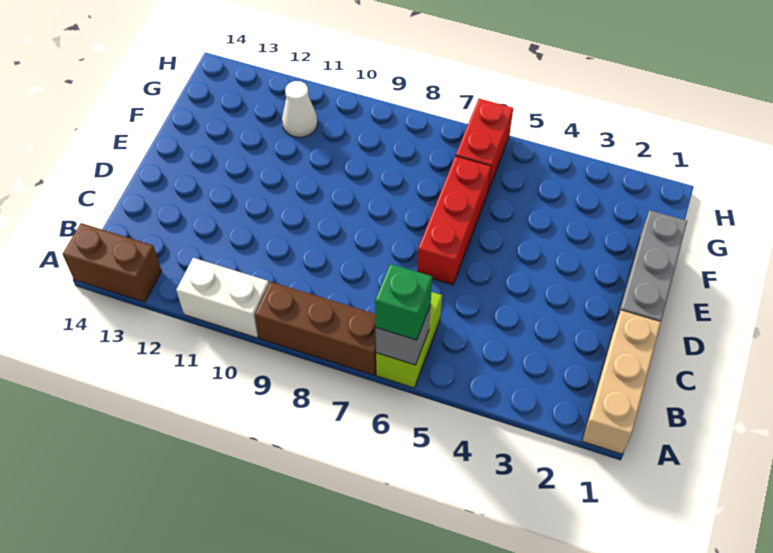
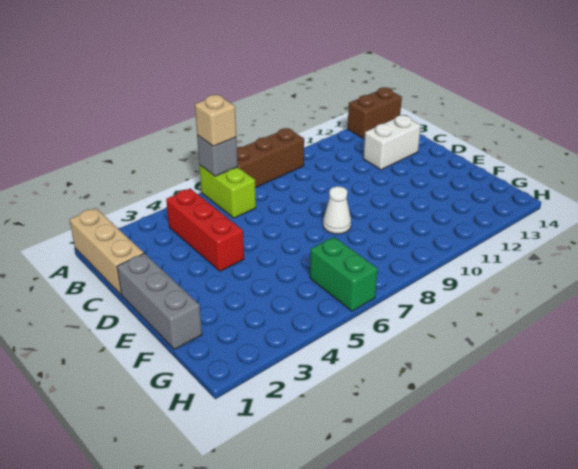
green brick A6 level 3 -> tan brick A6 level 3
white brick A10:A11 level 1 -> white brick C12:C13 level 1
red brick D6:F6 level 1 -> red brick B4:D4 level 1
red brick G6:H6 level 1 -> green brick G6:H6 level 1
white cone G11 level 1 -> white cone E8 level 1

